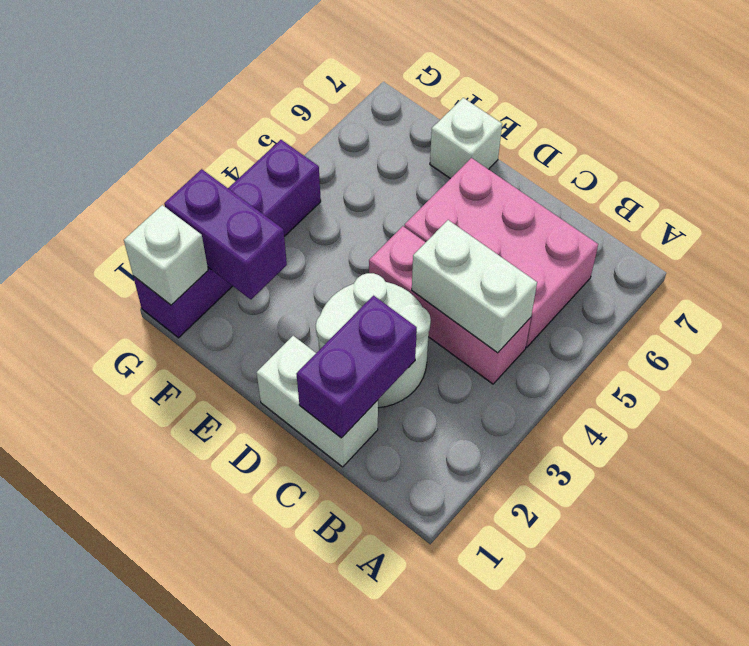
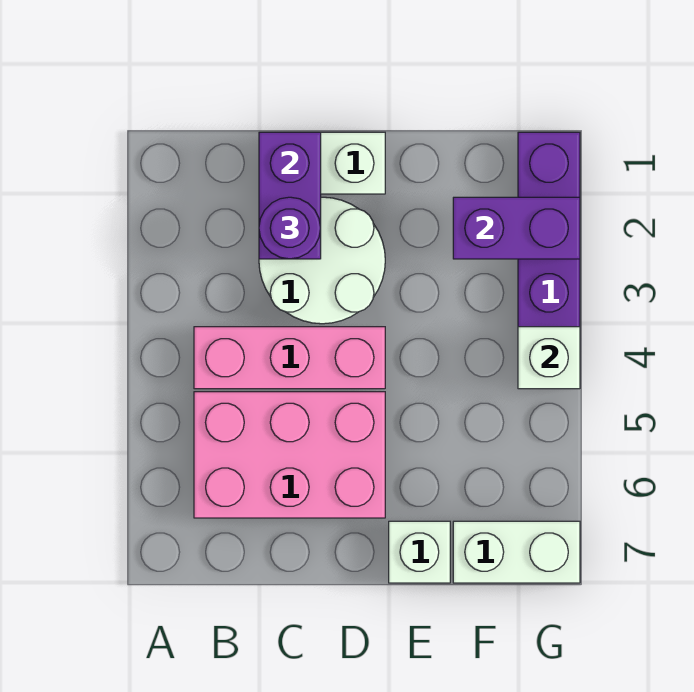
white brick B4:C4 level 2 -> white brick F7:G7 level 1
none -> purple round brick C2 level 3
white brick G1 level 2 -> white brick G4 level 2

